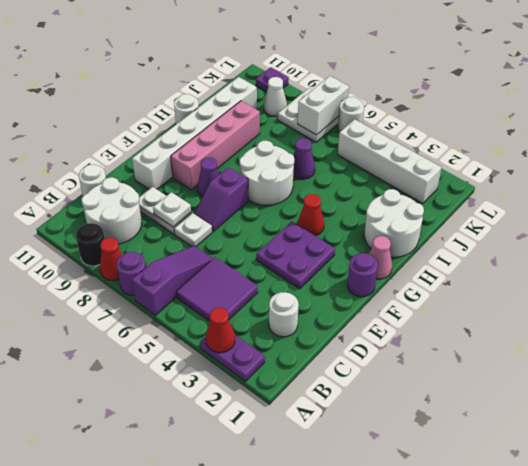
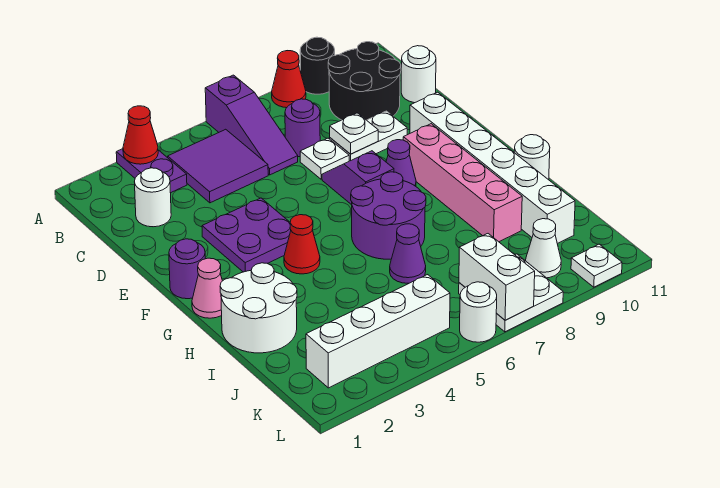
purple plate A2:A3 level 1 -> purple plate A3:B3 level 1
purple round brick A7 level 1 -> purple round brick C7 level 1
white round brick B9:C10 level 1 -> black round brick B9:C10 level 1
white round brick G6:H7 level 1 -> purple round brick G6:H7 level 1
purple plate L10 level 1 -> white plate L10 level 1

